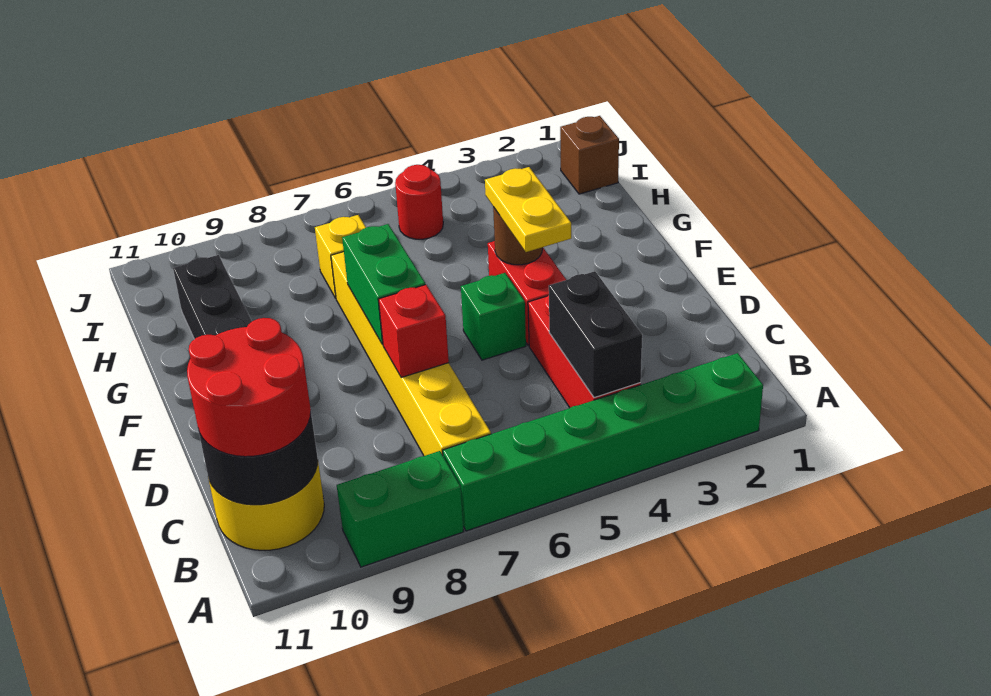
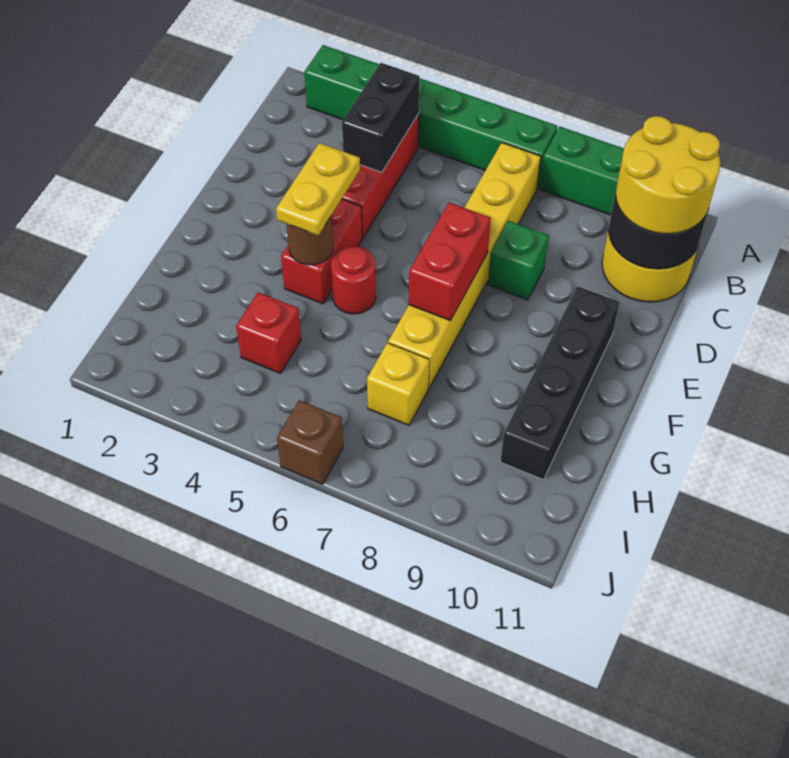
red round brick B10:C11 level 3 -> yellow round brick B10:C11 level 3
red brick D7 level 2 -> red brick H4 level 1
green brick E5 level 1 -> green brick D8 level 1
green brick E7:F7 level 2 -> red brick E7:F7 level 2
brown brick I1 level 1 -> brown brick J6 level 1
red round brick I5 level 1 -> red round brick F5 level 1

